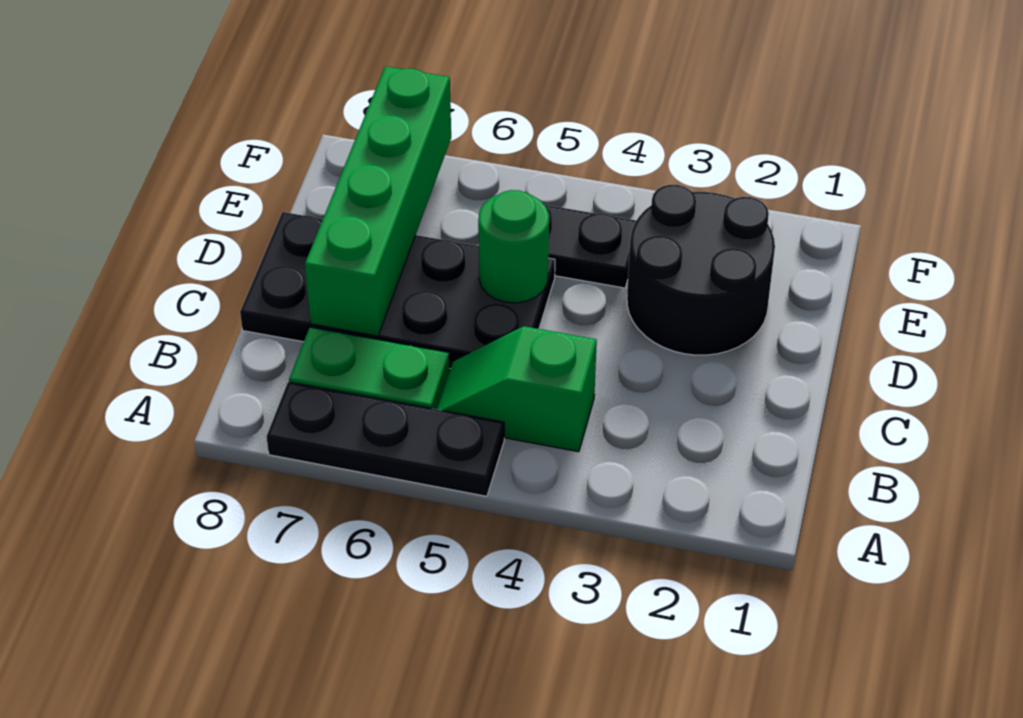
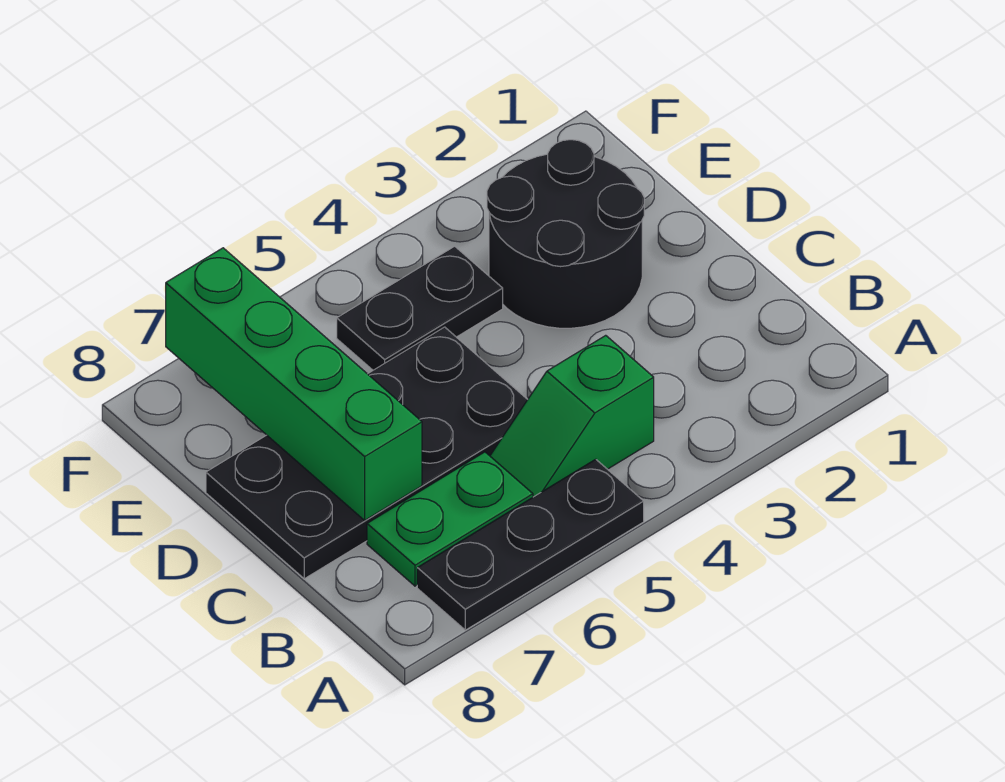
green round brick D5 level 2 -> none

